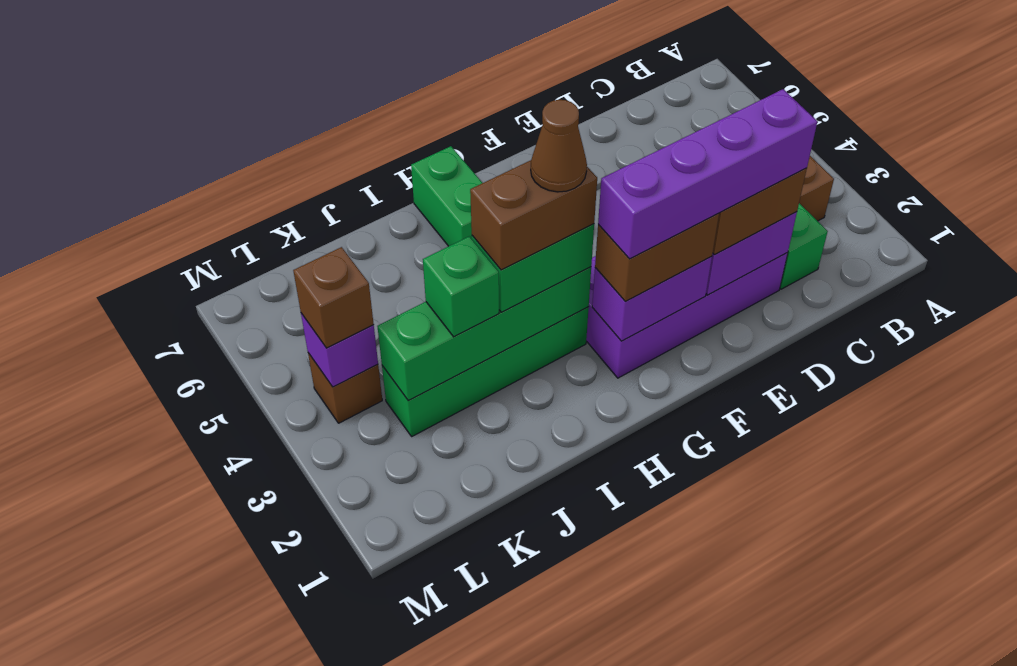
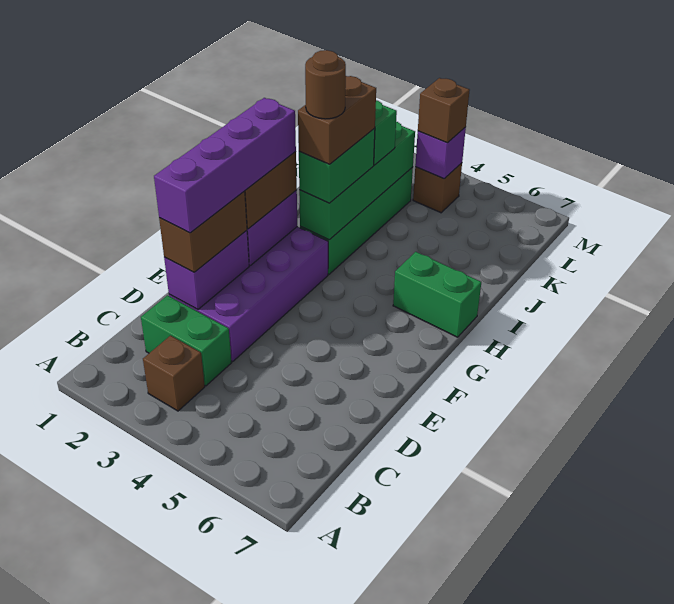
brown cone H3 level 5 -> brown round brick H3 level 5

